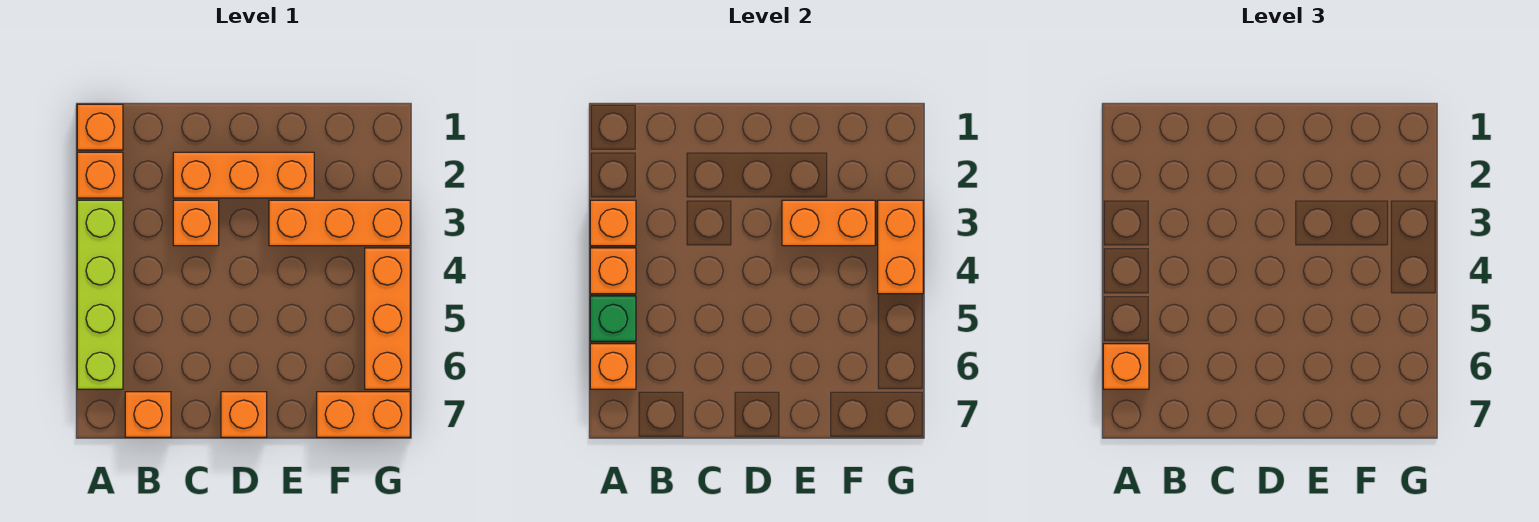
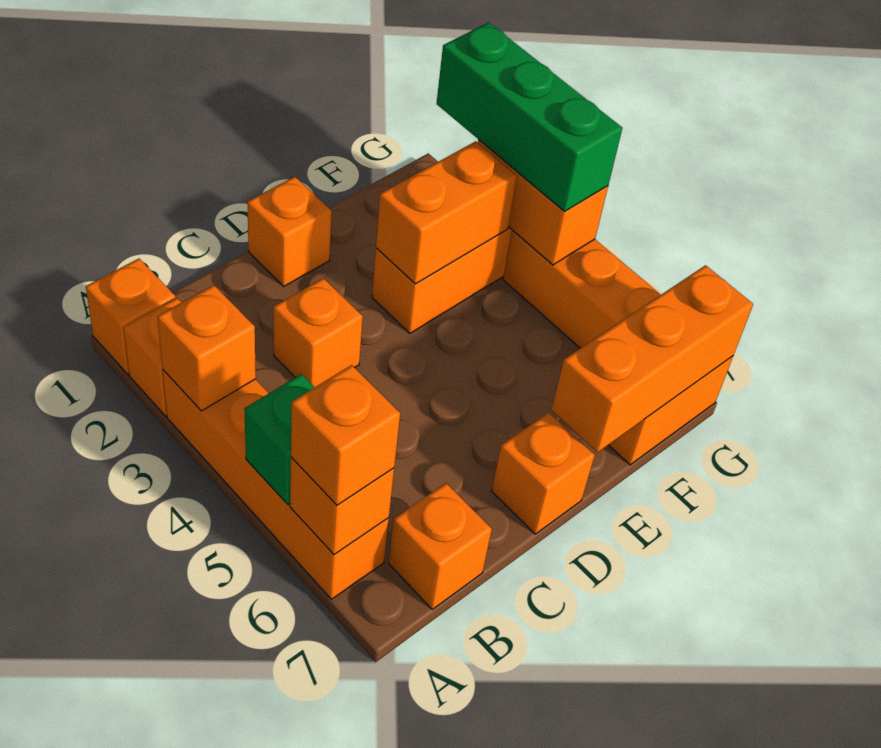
lime brick A3:A6 level 1 -> orange brick A3:A6 level 1
orange brick A4 level 2 -> orange brick D1 level 1
orange brick C2:E2 level 1 -> orange brick E7:G7 level 2
none -> green brick G2:G4 level 3

